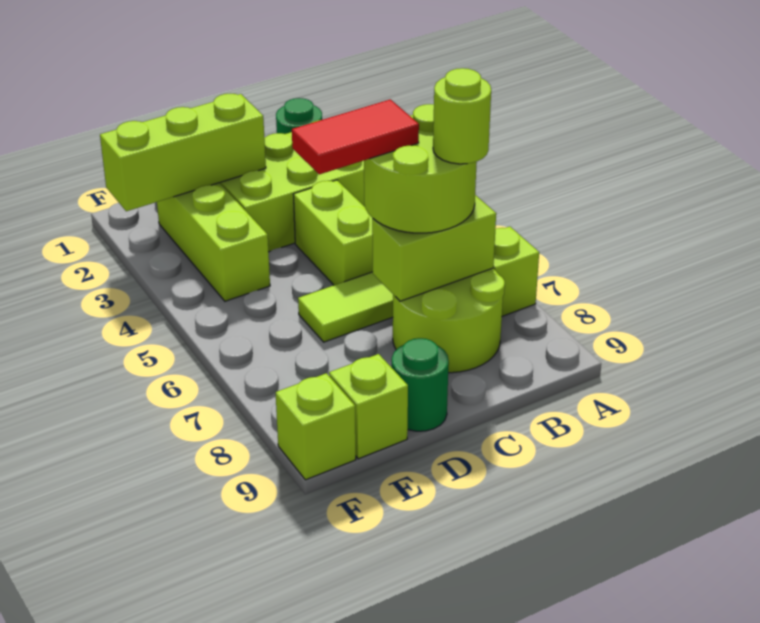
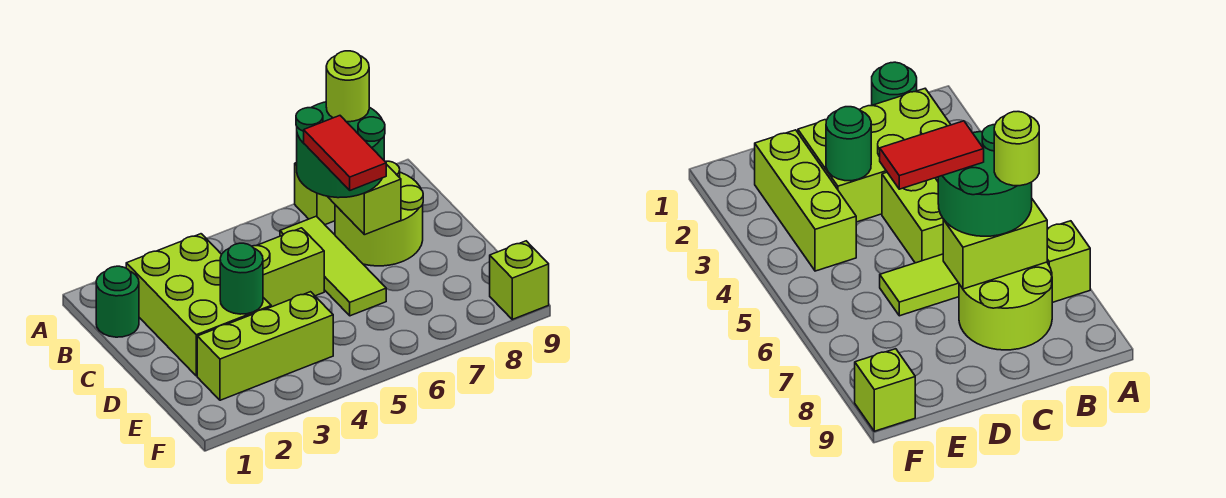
lime round brick B6:C7 level 3 -> green round brick B6:C7 level 3
lime brick D2:F2 level 2 -> none
green round brick D9 level 1 -> green round brick D3 level 2
lime brick E9 level 1 -> none

